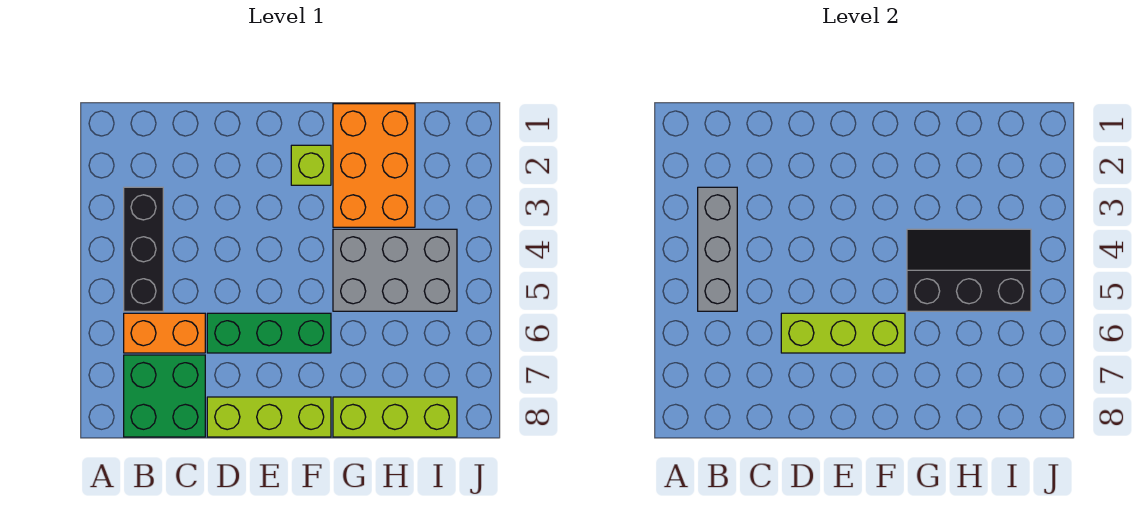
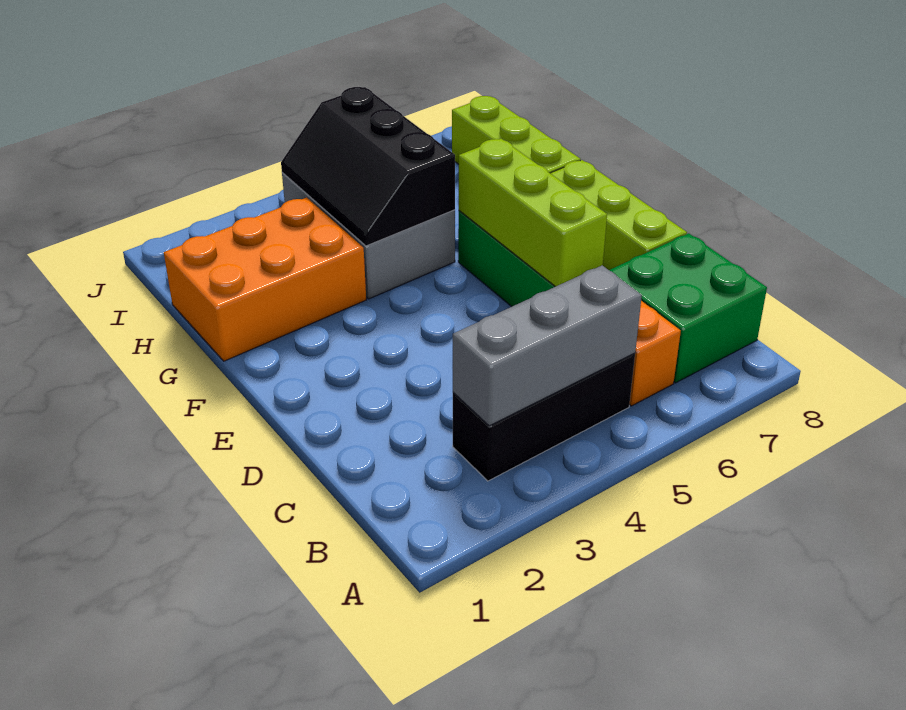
lime brick F2 level 1 -> none

